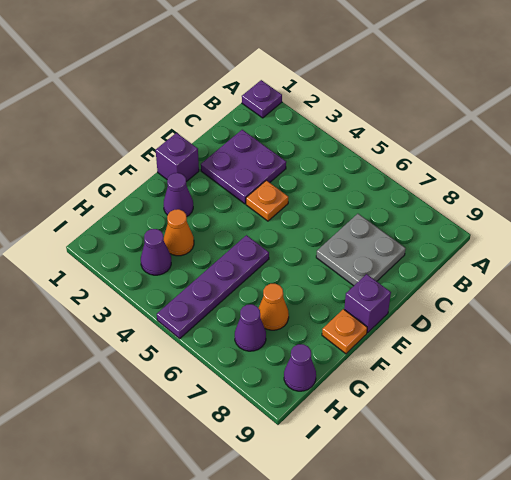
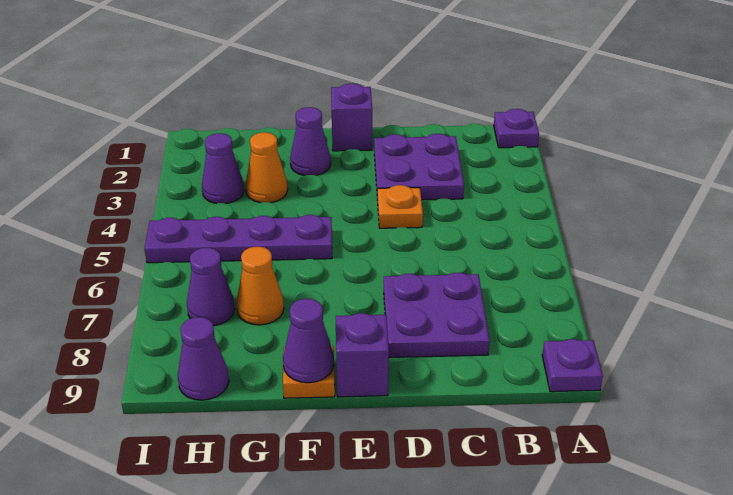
none -> purple plate A9 level 1
grey plate C7:D8 level 1 -> purple plate C7:D8 level 1
none -> purple cone F9 level 2

